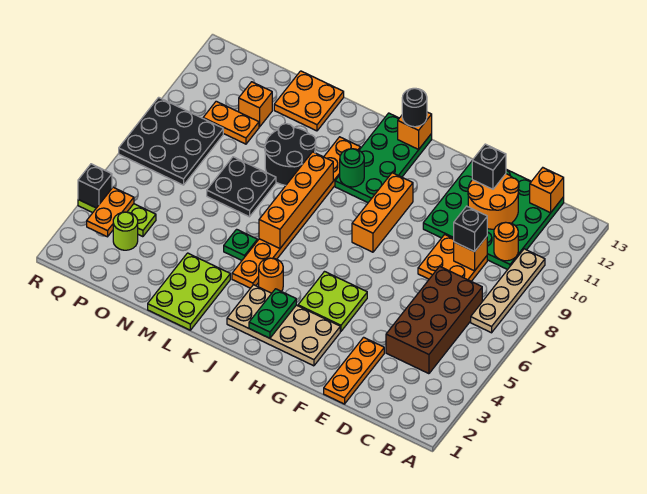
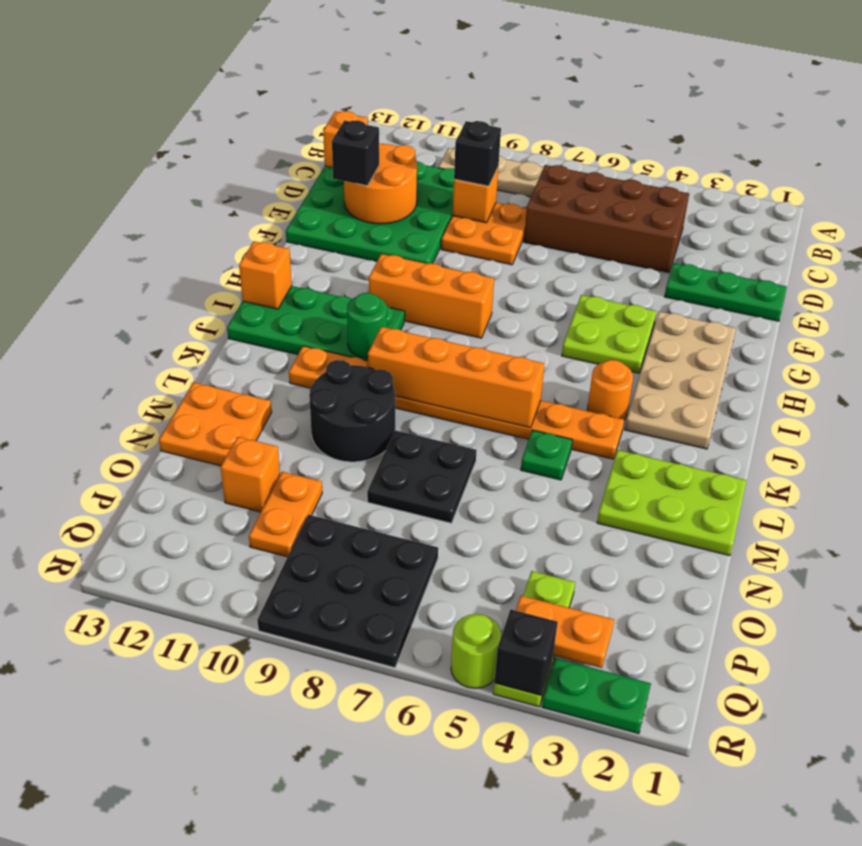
orange round brick C10 level 2 -> none
orange plate E1:E3 level 1 -> green plate E1:E3 level 1
green plate I2:I3 level 2 -> green plate R2:R3 level 1
black round brick I13 level 3 -> none
lime round brick P3 level 1 -> lime round brick R5 level 1

